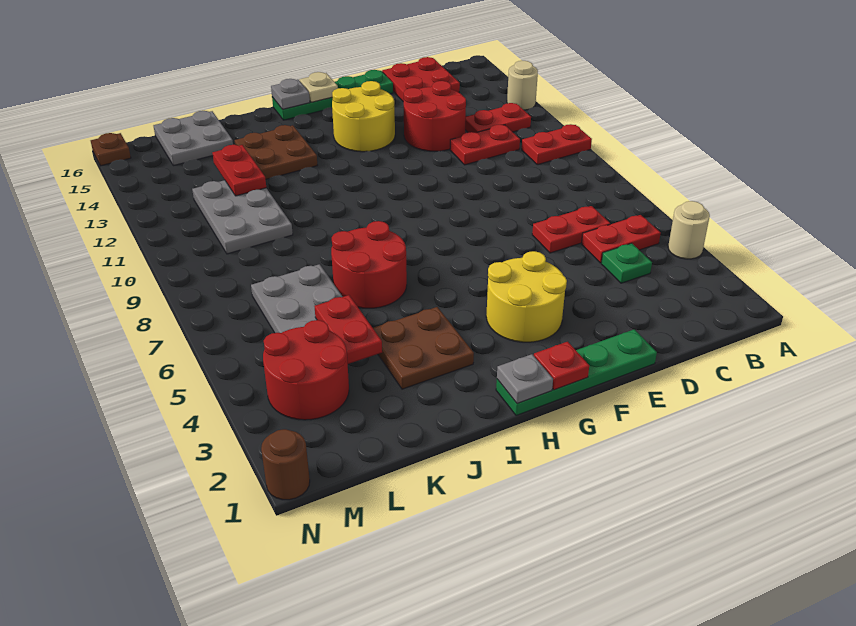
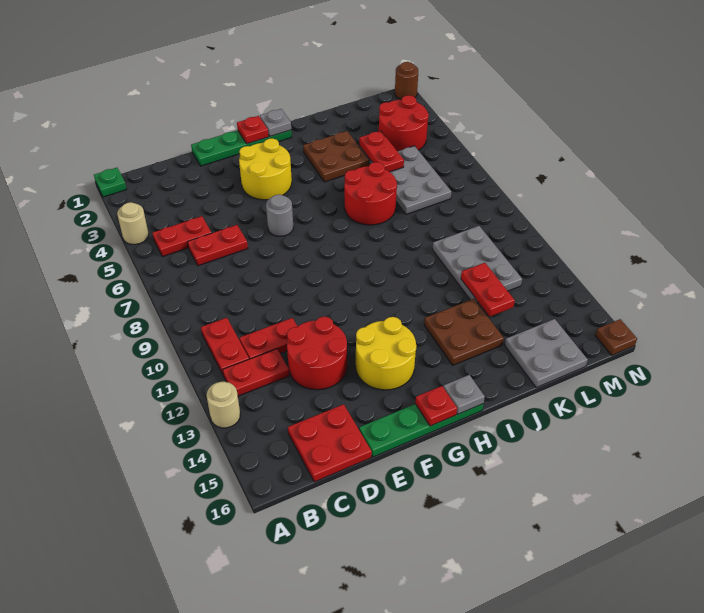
red plate A10:B10 level 1 -> red plate B10:B11 level 1
green plate C4 level 1 -> green plate A1 level 1
none -> grey round brick F6 level 1
tan plate G16 level 2 -> red plate G16 level 2

